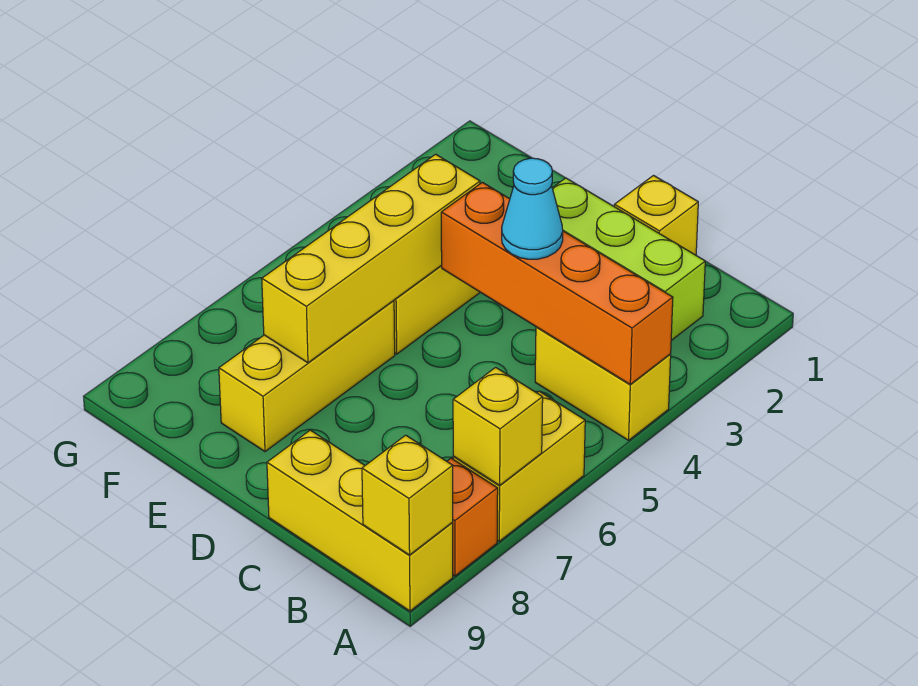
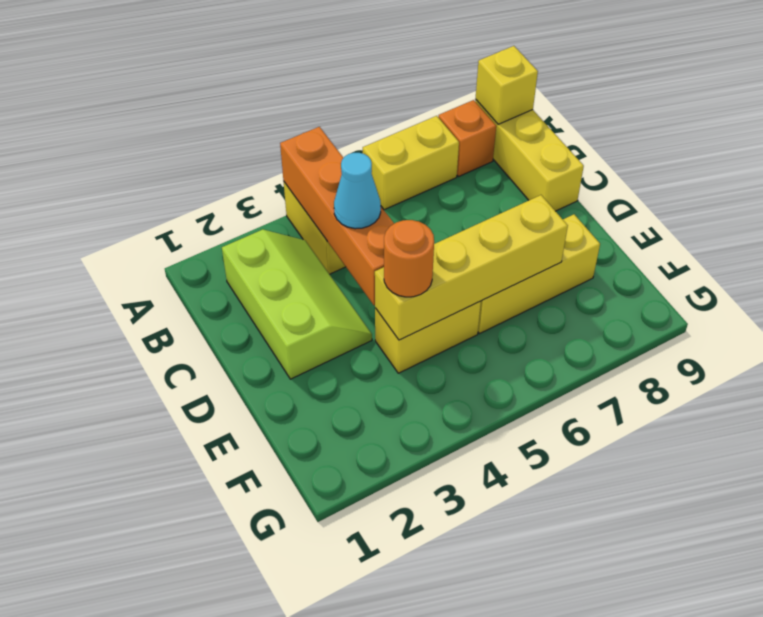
yellow brick A7 level 2 -> none
yellow brick C1 level 1 -> none
none -> orange round brick E4 level 3

